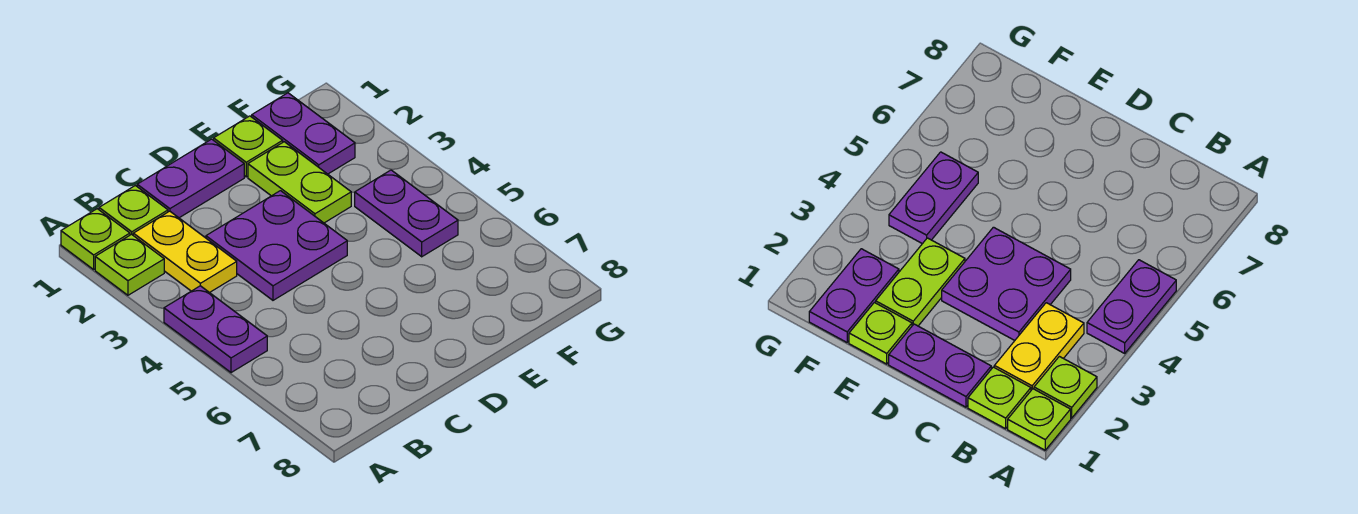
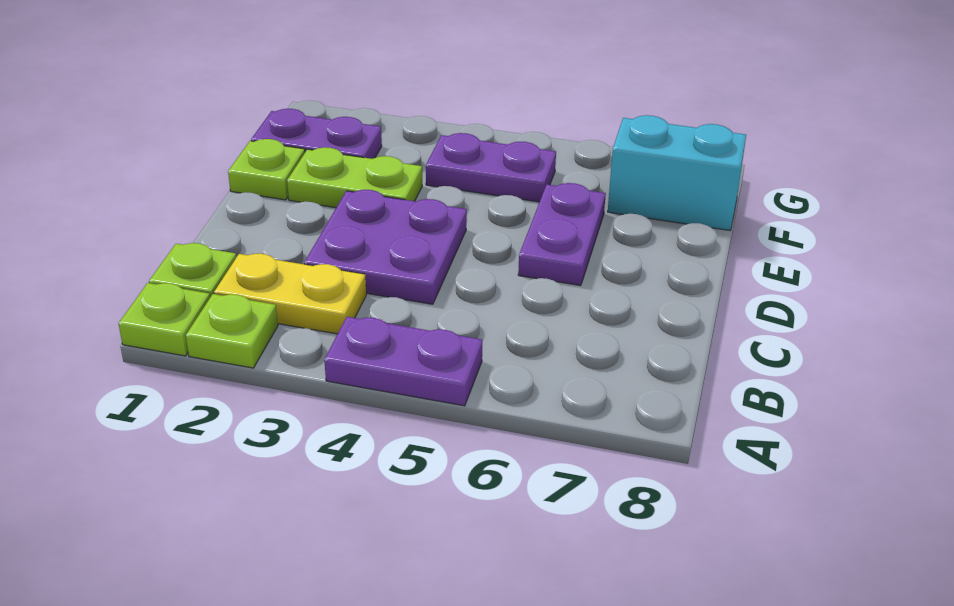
purple plate C1:D1 level 1 -> purple plate D6:E6 level 1
none -> cyan brick F7:F8 level 1

